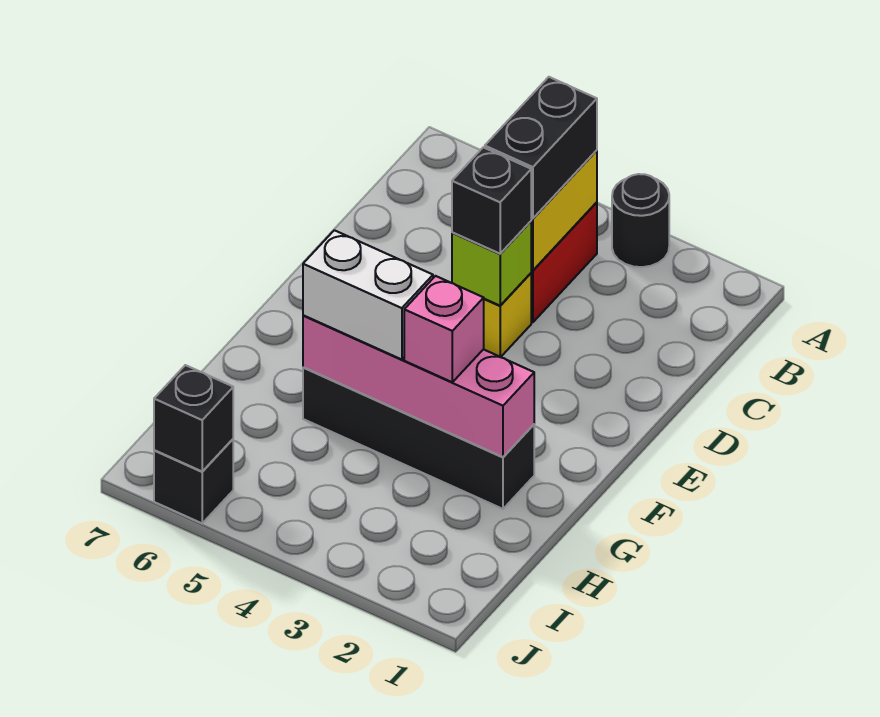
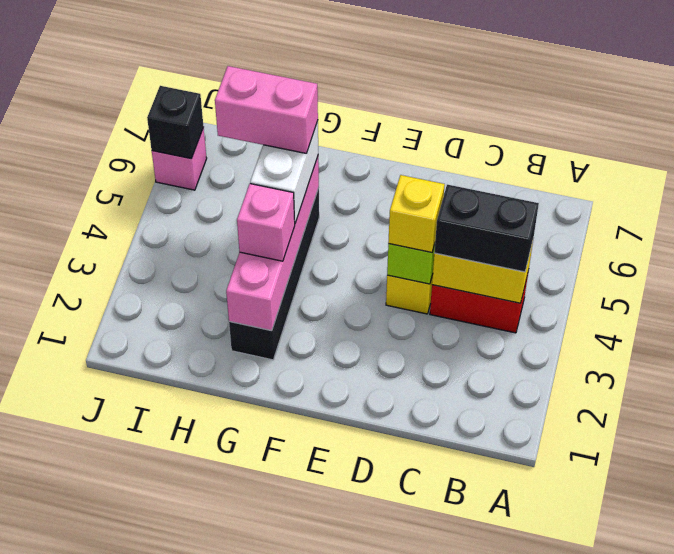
black round brick A3 level 1 -> none
black brick D4 level 3 -> yellow brick D4 level 3
none -> pink brick G5:H5 level 4
black brick J6 level 1 -> pink brick J6 level 1

